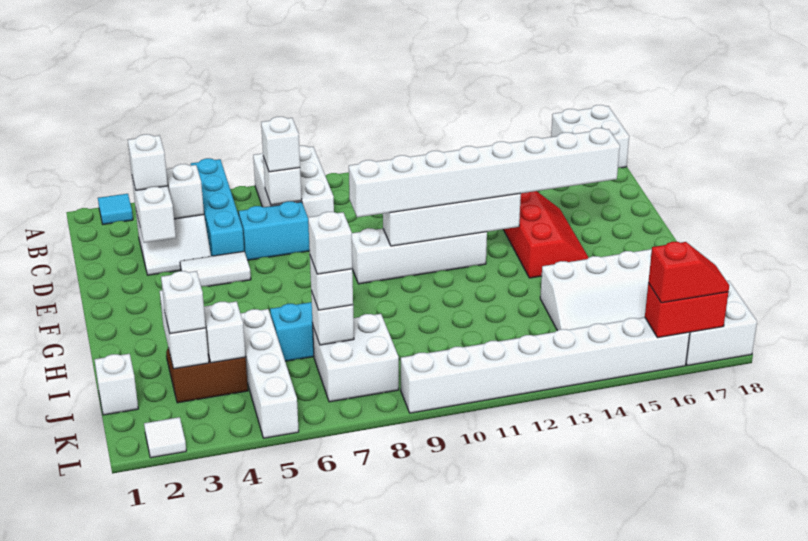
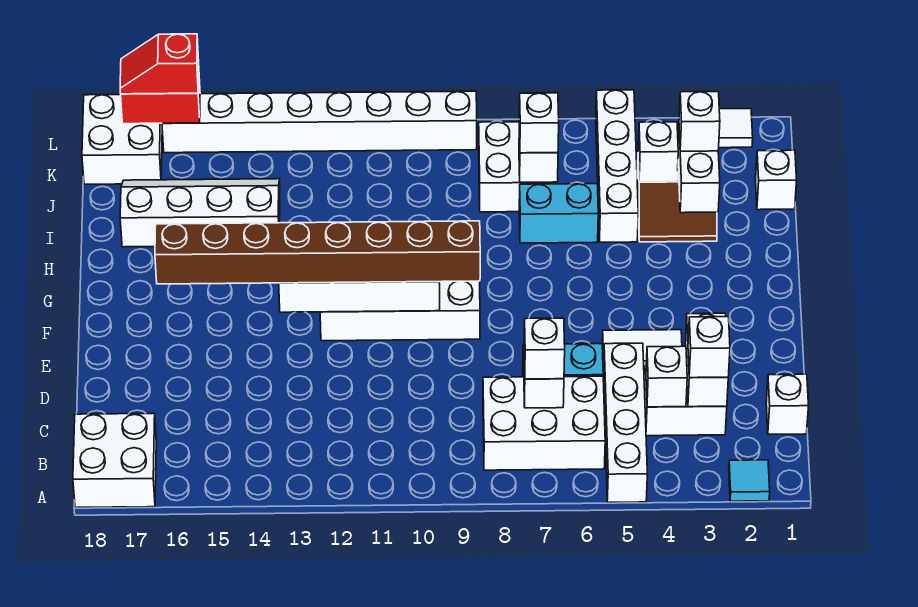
cyan brick A5:D5 level 1 -> white brick A5:D5 level 1
white brick A7:C8 level 1 -> white brick B6:C8 level 1
red slope E14:G15 level 1 top 14 -> none
white brick F9:F16 level 3 -> brown brick F9:F16 level 3
white brick J7 level 4 -> white brick C1 level 1

